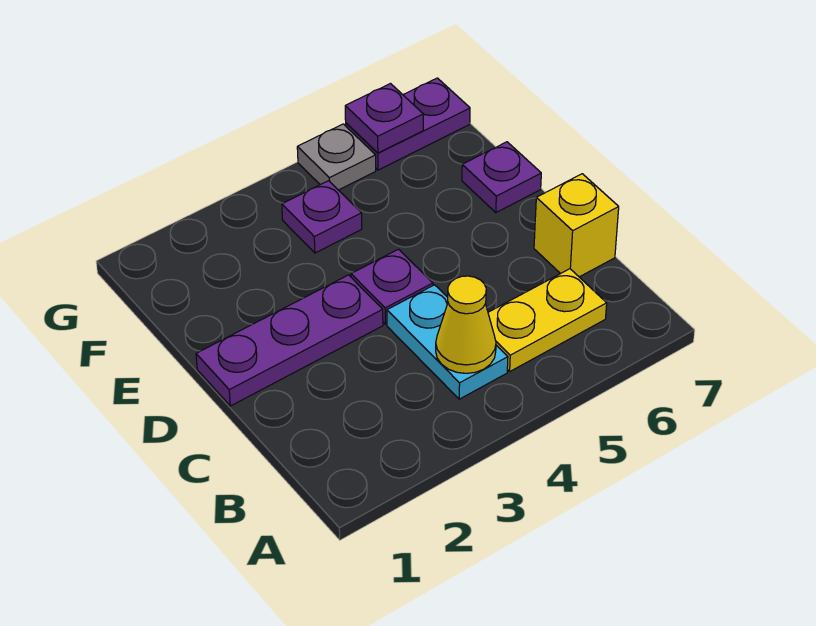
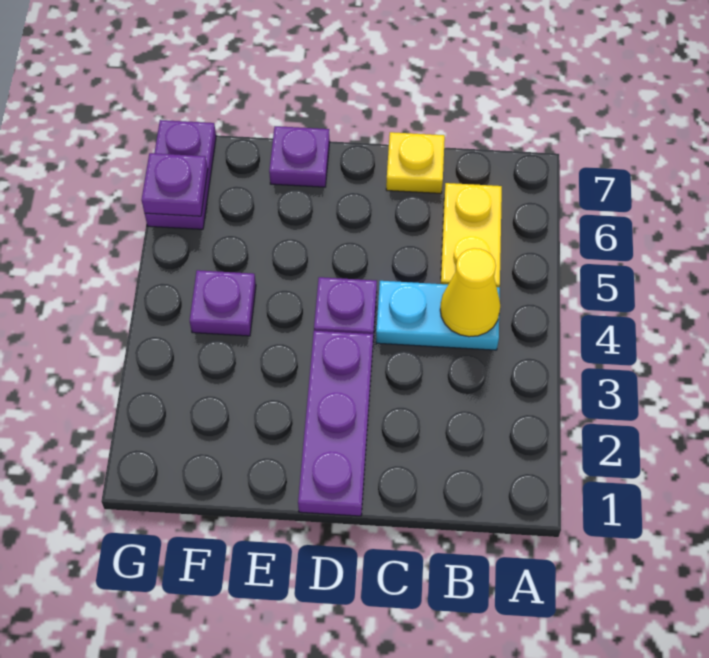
yellow brick C7 level 1 -> yellow plate C7 level 1
grey plate G5 level 1 -> none

